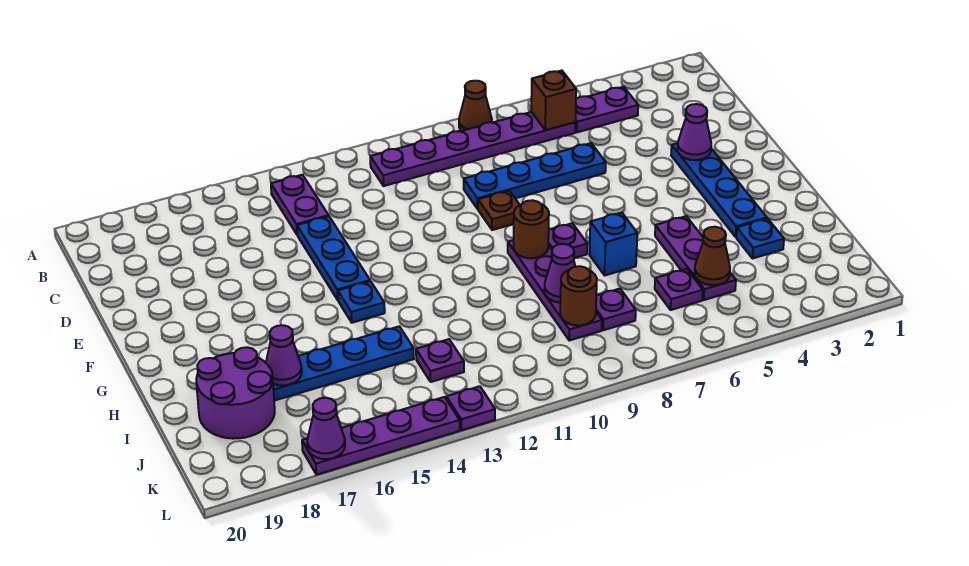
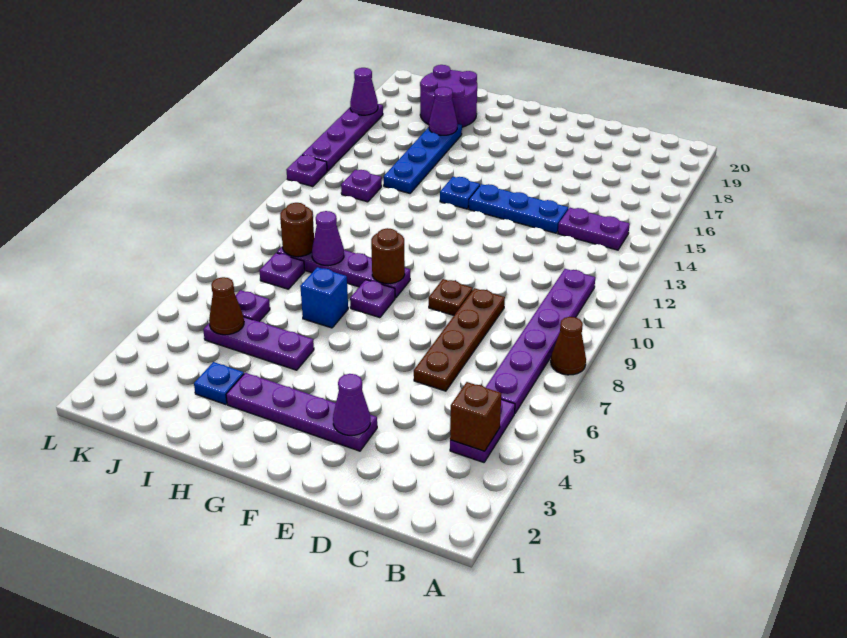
brown brick B6 level 2 -> brown brick B4 level 2
blue plate D6:D9 level 1 -> brown plate D6:D9 level 1
blue plate E3:H3 level 1 -> purple plate E3:H3 level 1

